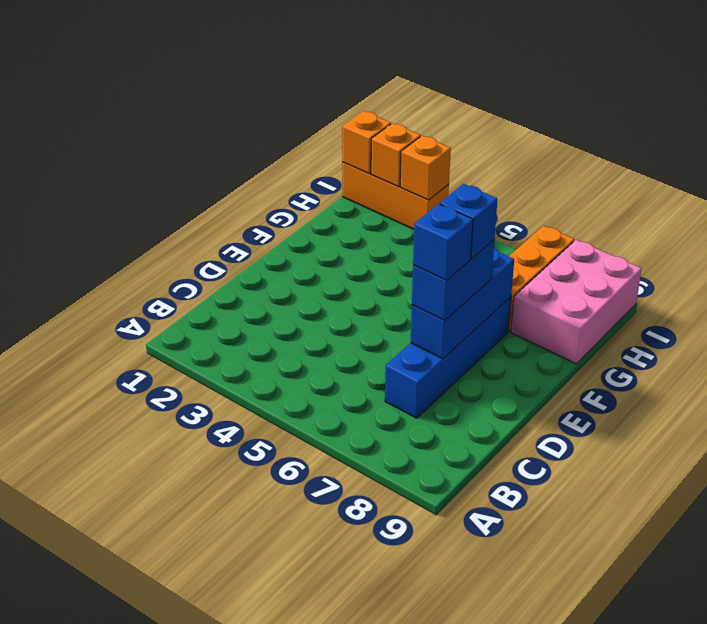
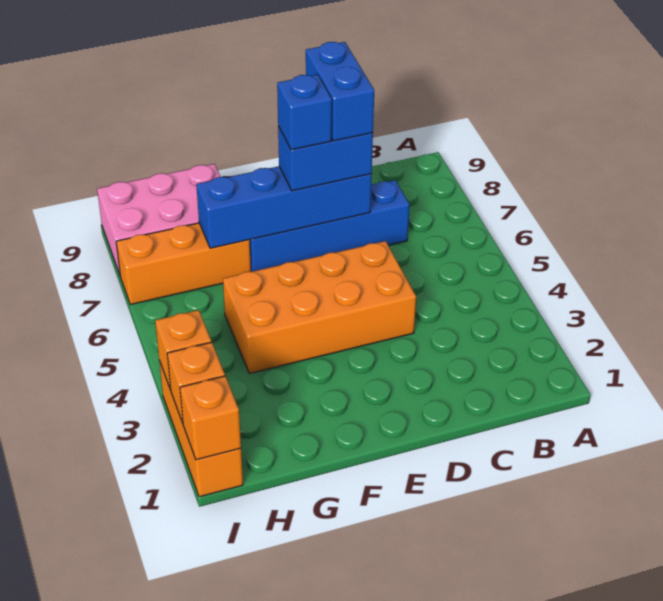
none -> orange brick D4:G5 level 1
blue brick D7:F7 level 2 -> blue brick D7:G7 level 2
blue brick D7 level 4 -> blue brick D7:D8 level 4

